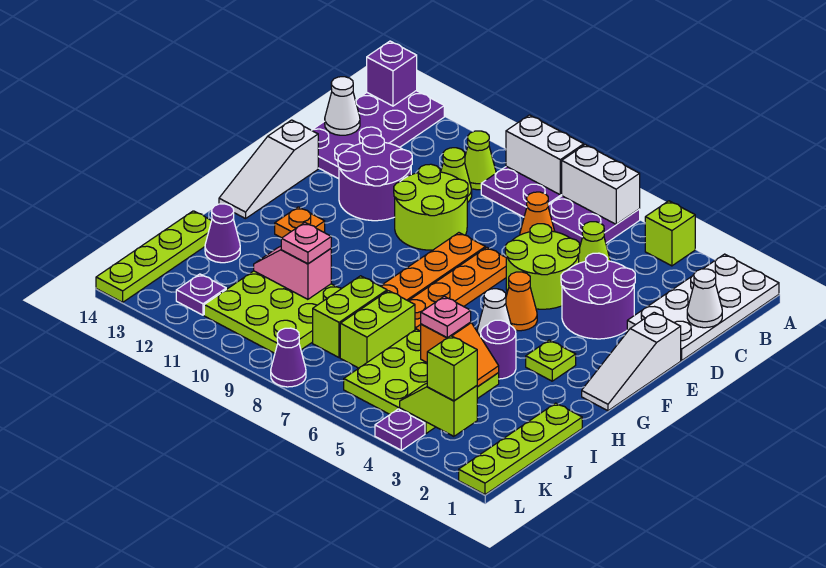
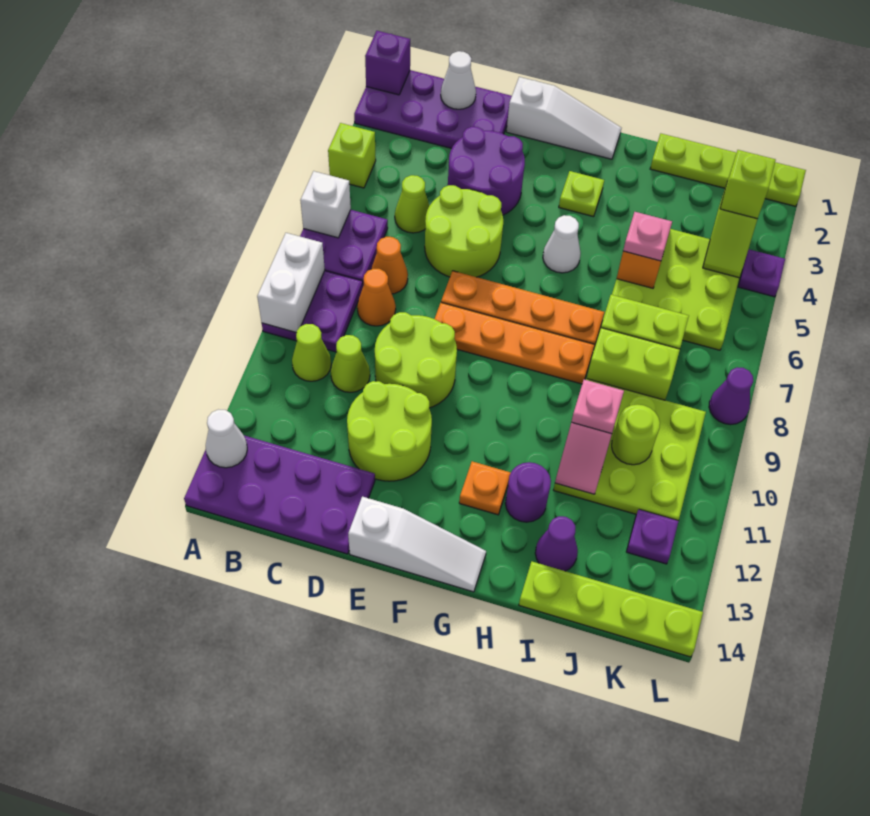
white plate A1:D2 level 1 -> purple plate A1:D2 level 1
white brick A6:A7 level 2 -> white brick A6 level 2
purple brick A14 level 2 -> purple brick A1 level 2
white cone C14 level 2 -> white cone A13 level 2
purple round brick D11:E12 level 1 -> lime round brick D11:E12 level 1
orange cone F5 level 1 -> orange cone C8 level 1
purple round brick H4 level 1 -> purple round brick H12 level 1
none -> lime round brick J10 level 2

